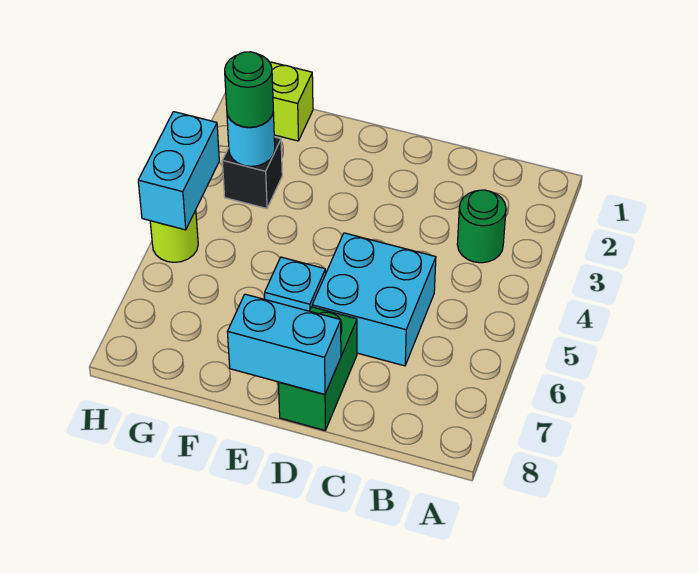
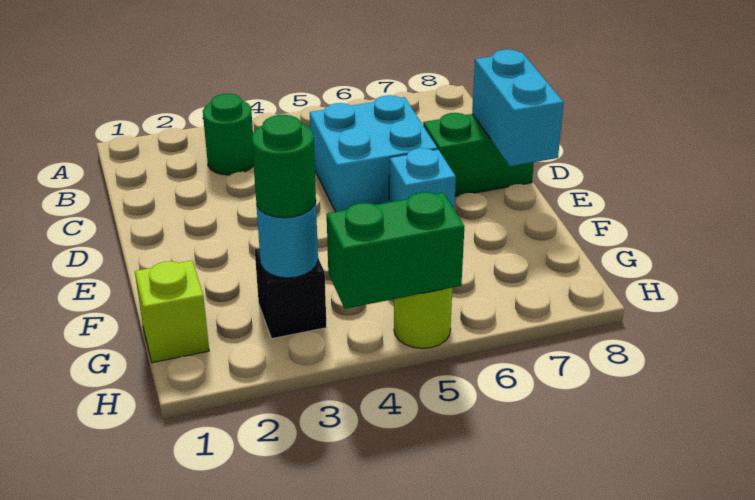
cyan brick H4:H5 level 2 -> green brick H4:H5 level 2

